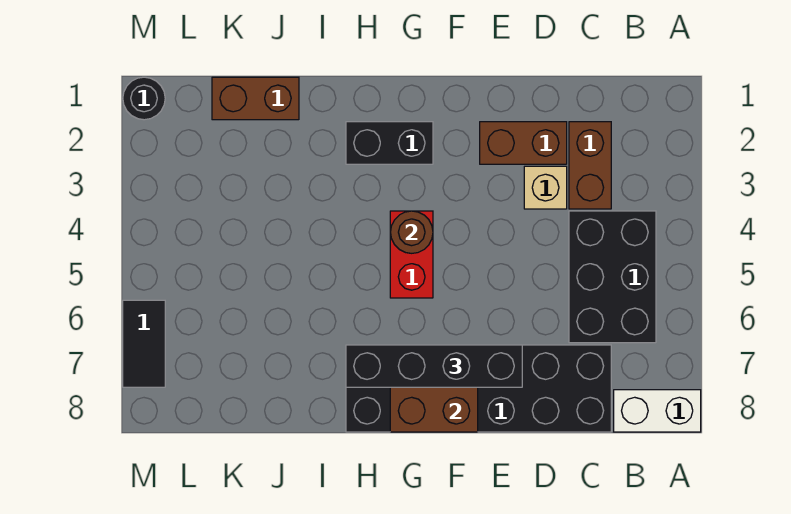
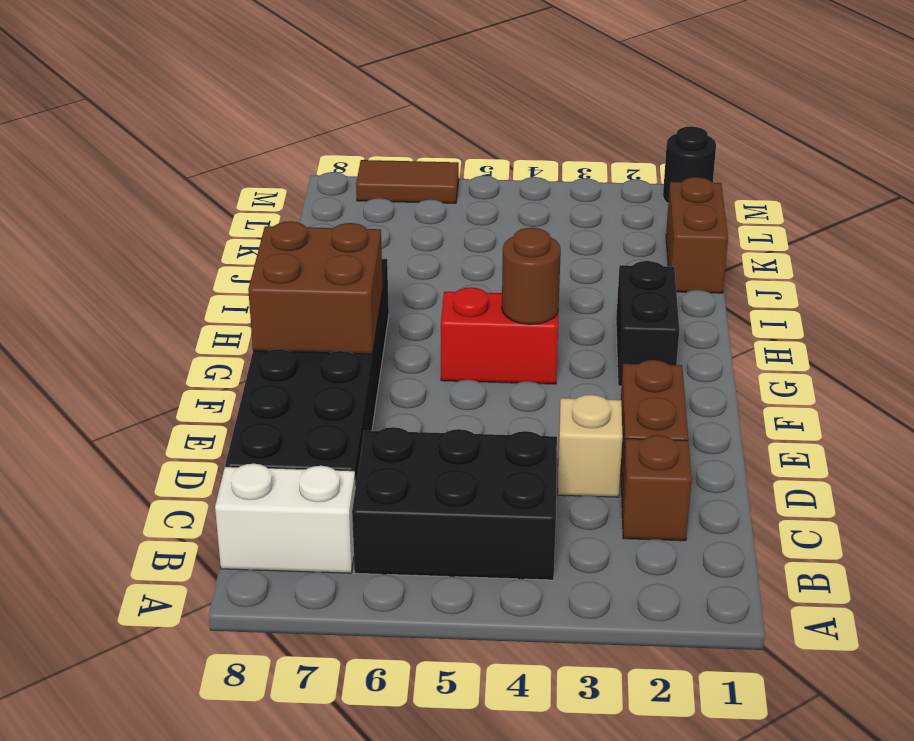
white brick A8:B8 level 1 -> white brick B7:B8 level 1
brown brick C2:C3 level 1 -> brown brick C2 level 1
black brick E7:H7 level 3 -> none
black tile M6:M7 level 1 -> brown tile M6:M7 level 1

